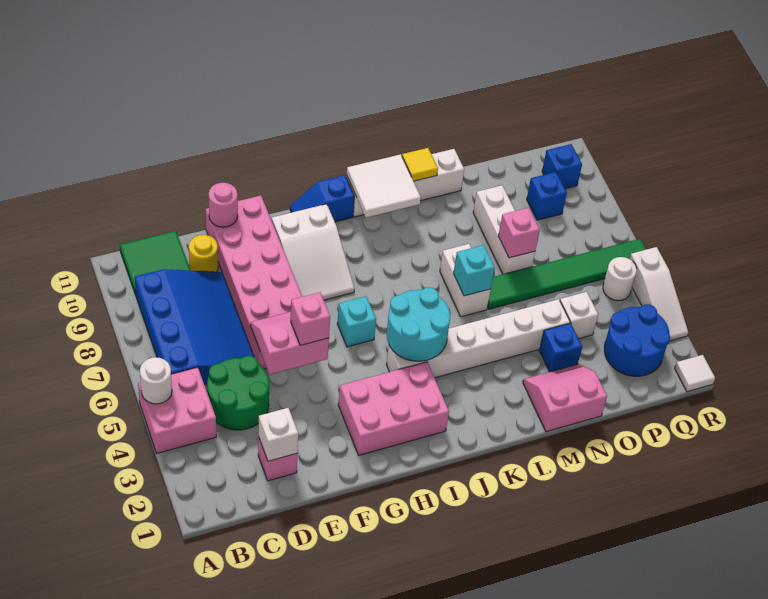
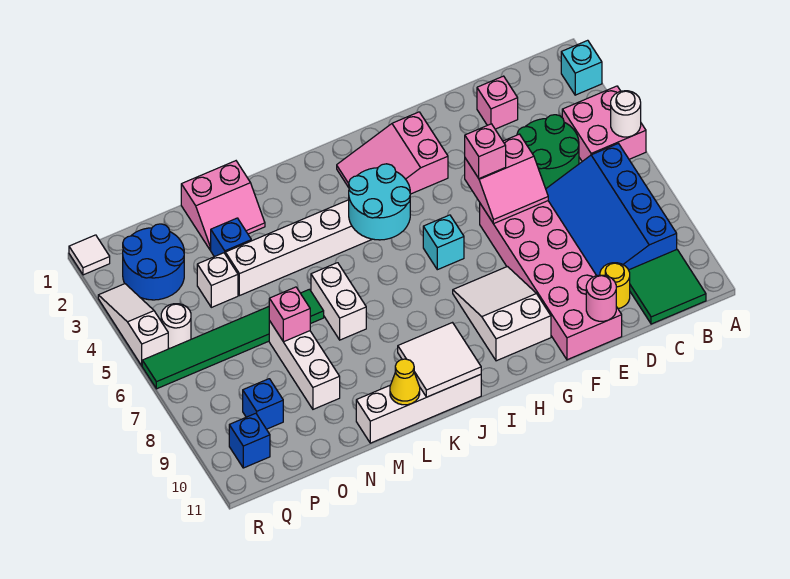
white brick D2 level 2 -> none
pink brick G2:I3 level 1 -> pink slope G2:I3 level 1 top G
blue slope H11:I11 level 1 top I -> none
cyan brick L6 level 2 -> cyan brick A2 level 1
yellow tile L11 level 2 -> yellow cone L11 level 2

